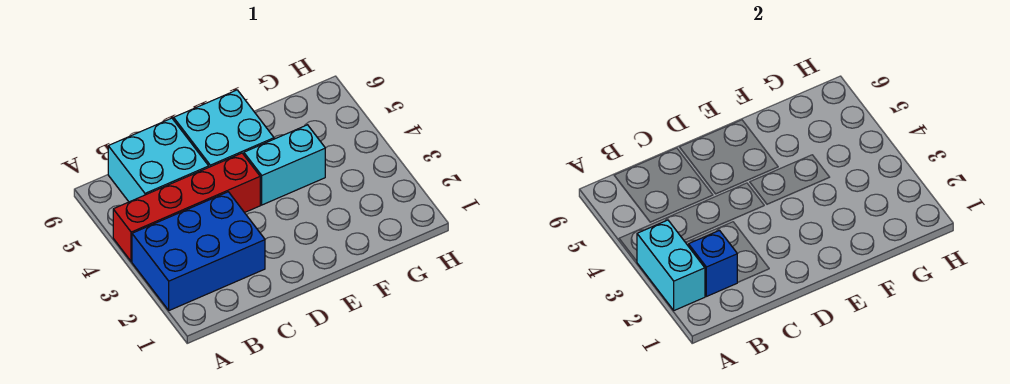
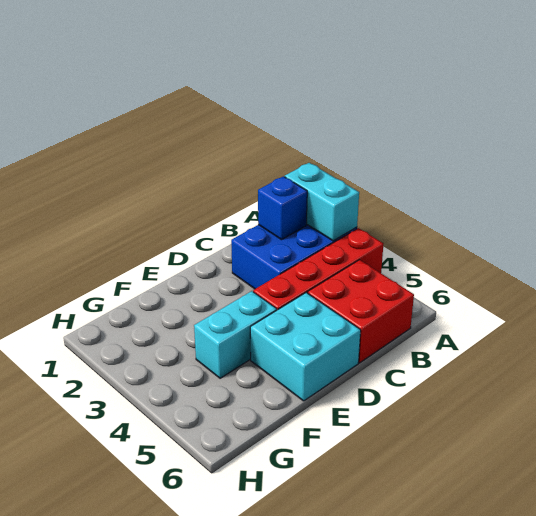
cyan brick B5:C6 level 1 -> red brick B5:C6 level 1

